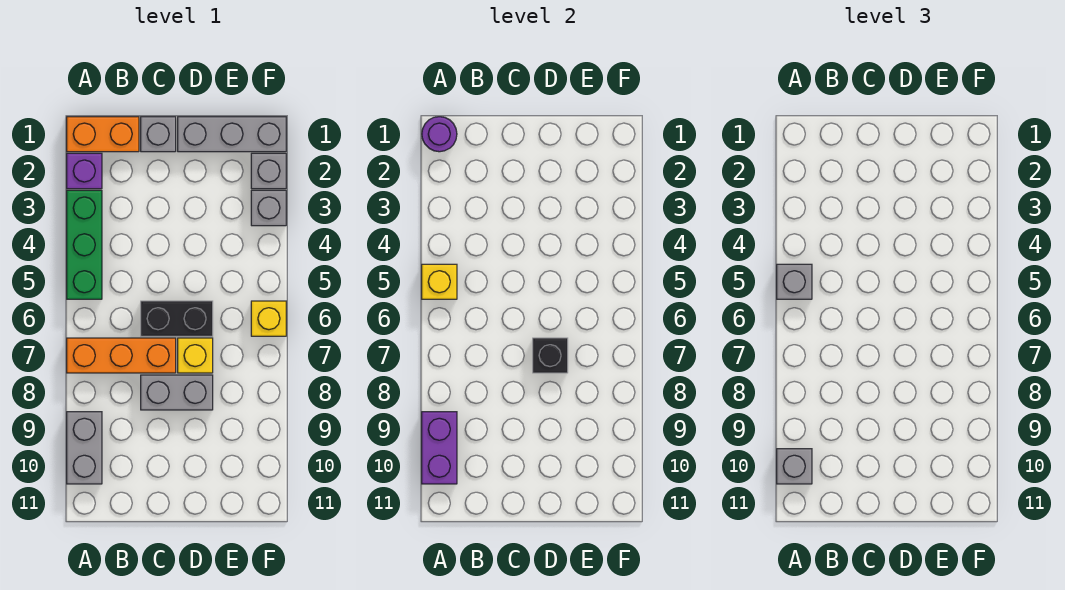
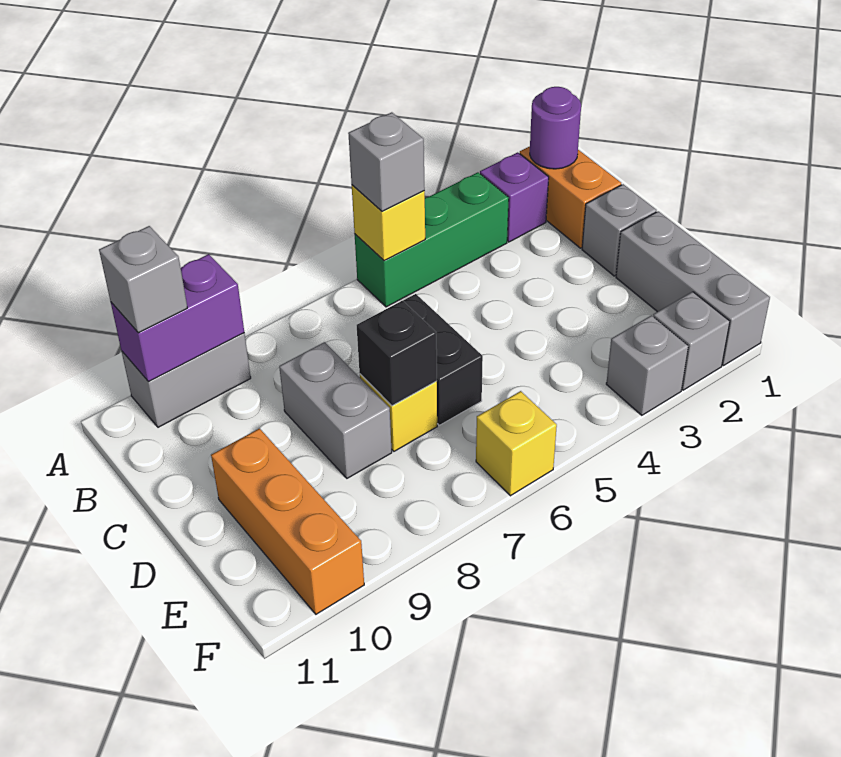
orange brick A7:C7 level 1 -> orange brick D10:F10 level 1

